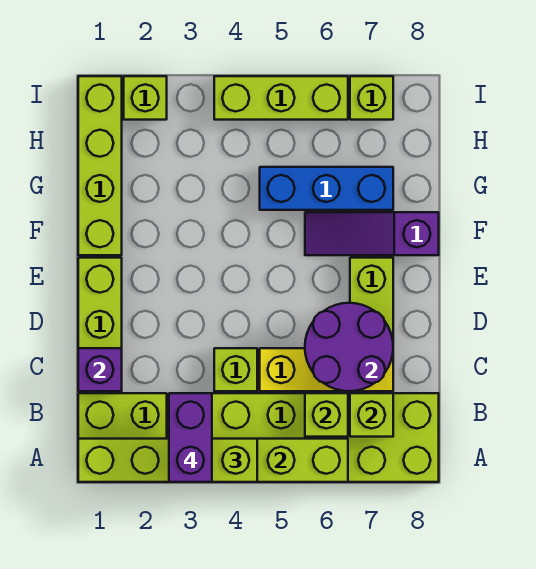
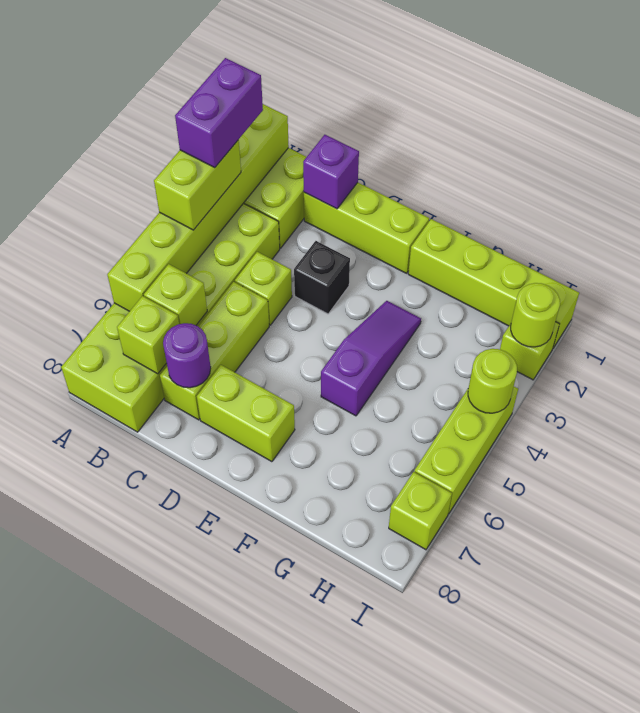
purple brick A3:B3 level 4 -> purple brick A2:A3 level 4
yellow brick C5:C7 level 1 -> lime brick C5:C7 level 1
purple round brick C6:D7 level 2 -> purple round brick C7 level 2
none -> black brick D3 level 1
purple slope F6:F8 level 1 top 8 -> purple slope F3:F5 level 1 top 5
blue brick G5:G7 level 1 -> none
none -> lime round brick I2 level 2
none -> lime round brick I4 level 2

